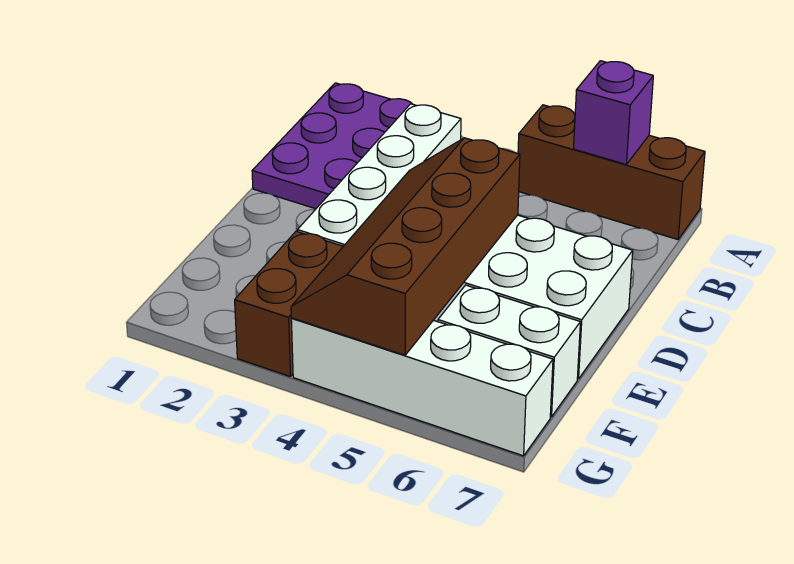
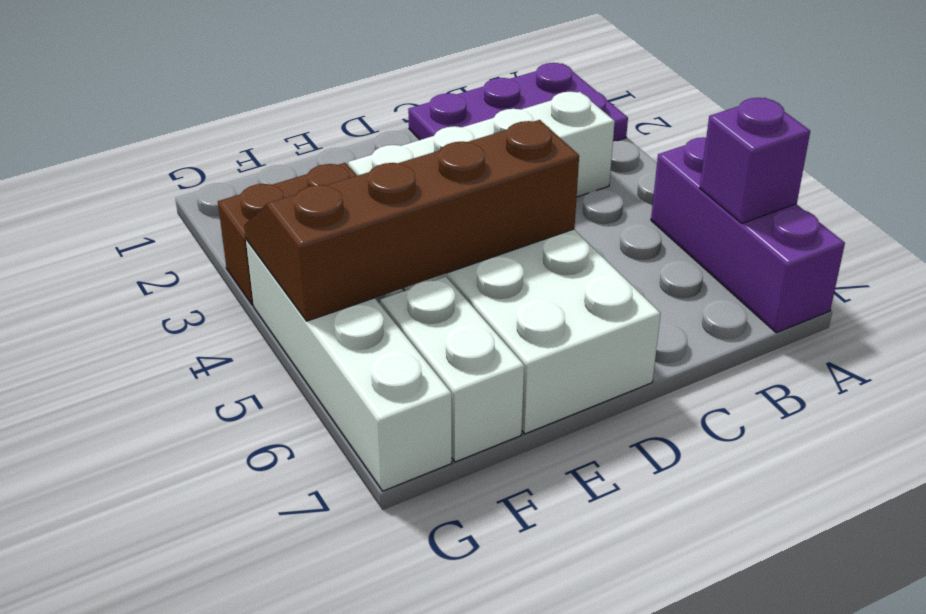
brown brick A5:A7 level 1 -> purple brick A5:A7 level 1

